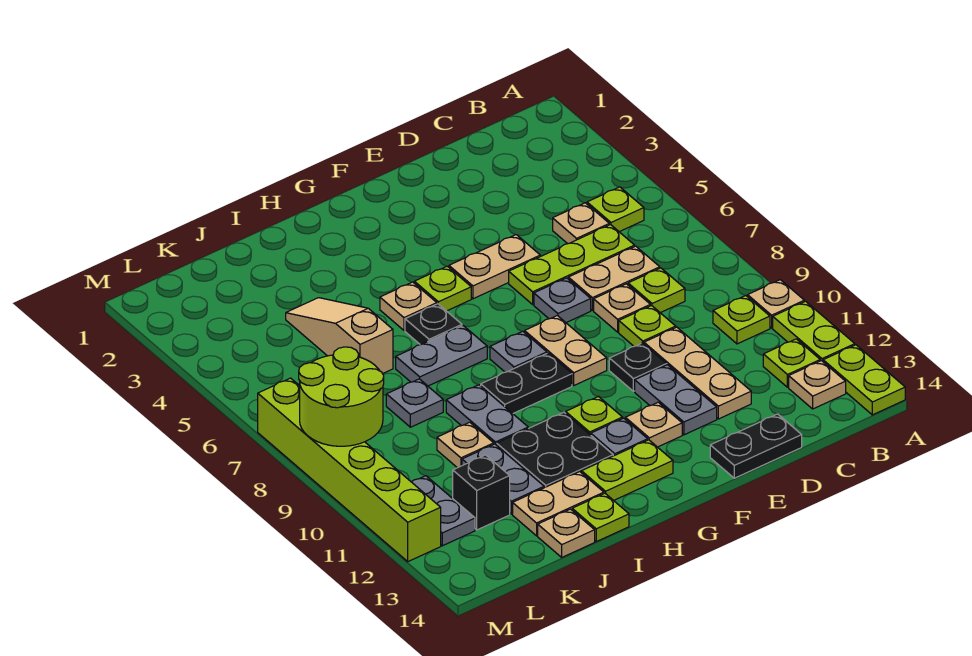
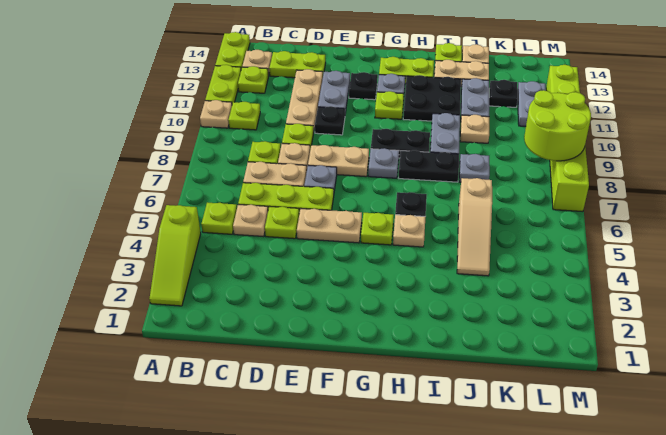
none -> lime slope A2:A4 level 1 top 4
none -> lime plate C13:D13 level 1
none -> lime plate D5 level 1
black plate D14:E14 level 1 -> black plate H8:I8 level 1
tan plate F8:F9 level 1 -> tan plate E8:F8 level 1
tan plate F12 level 1 -> black plate F12 level 1
grey plate H7:I7 level 1 -> none
black brick K12 level 1 -> black plate K12 level 1

